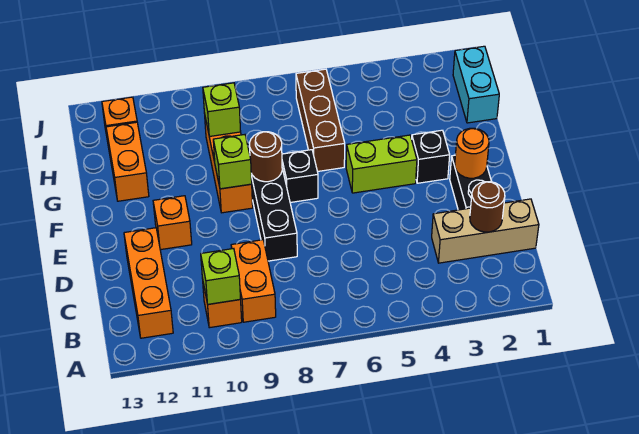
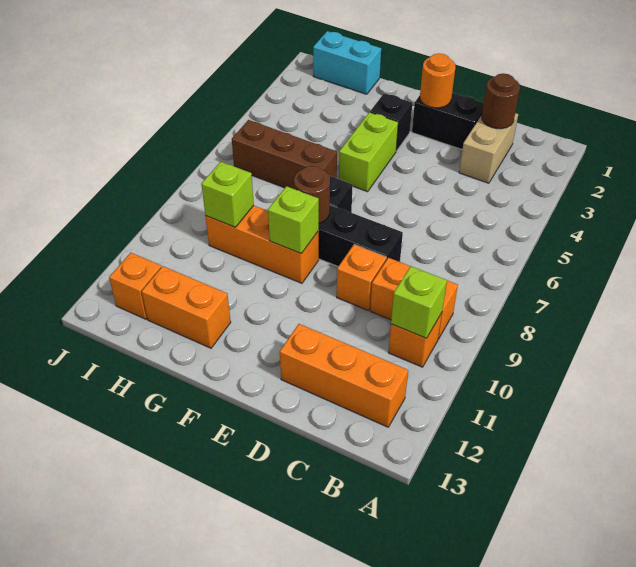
tan brick C1:C3 level 1 -> tan brick C2:C3 level 1
orange brick E11 level 1 -> orange brick D9 level 1

